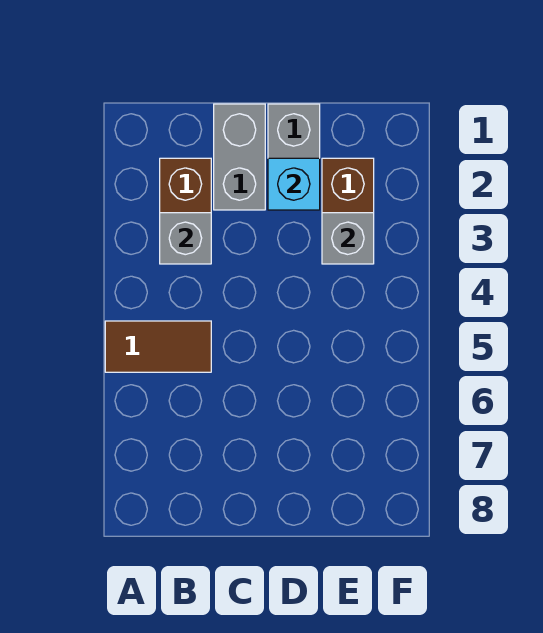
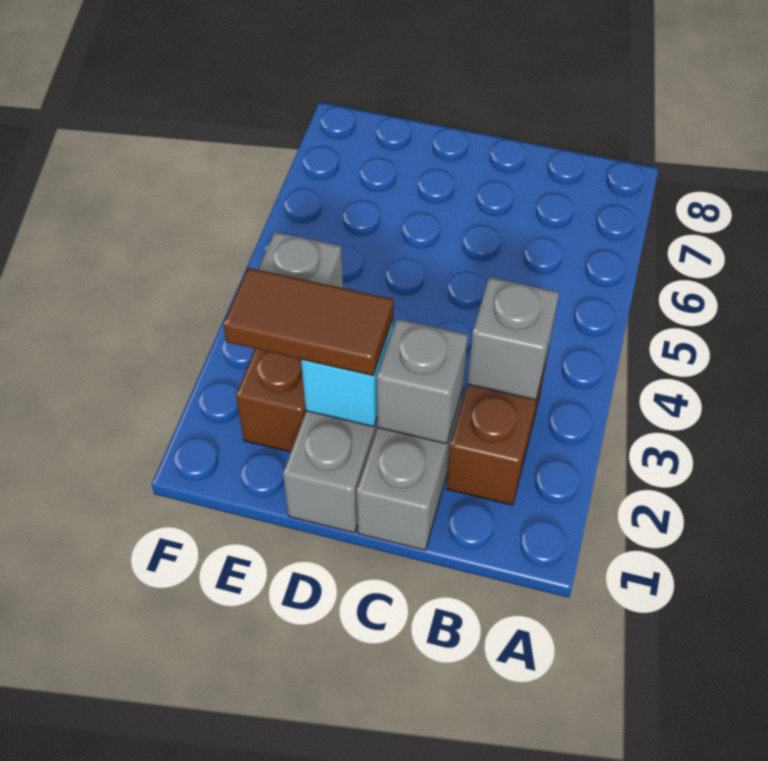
brown tile A5:B5 level 1 -> brown tile D2:E2 level 3
none -> grey brick C2 level 2

